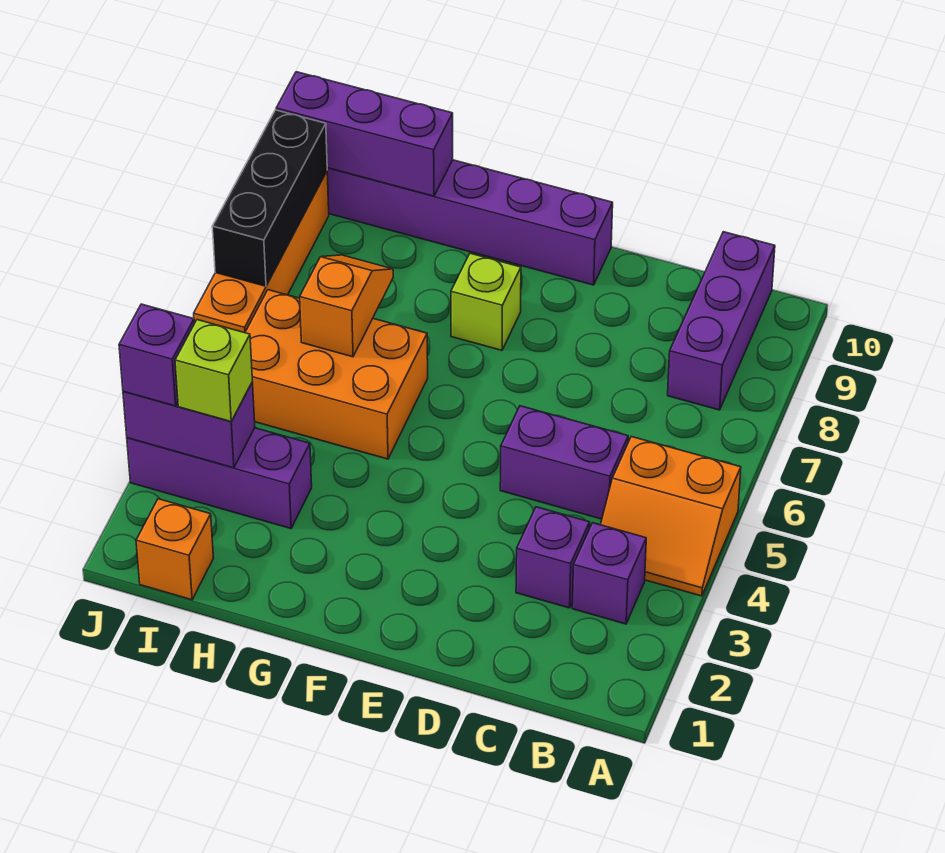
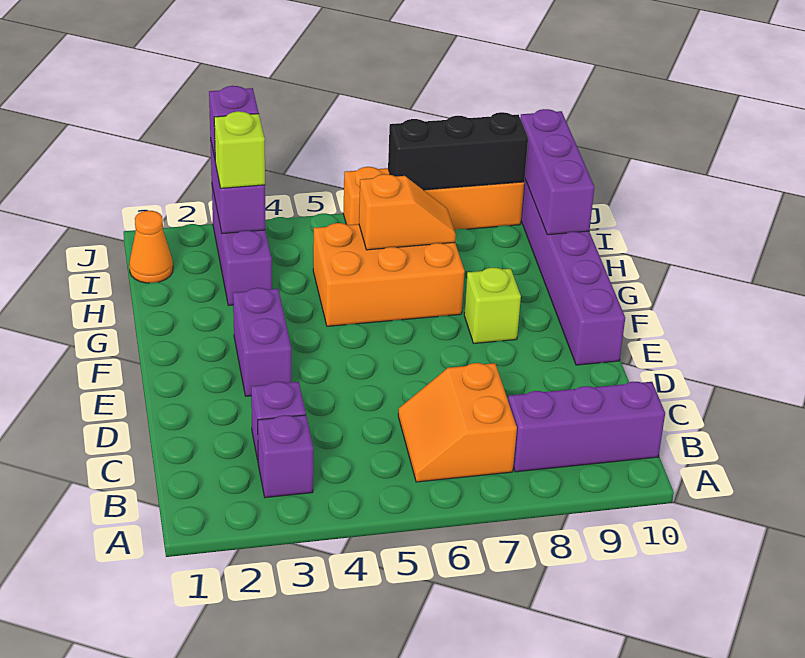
orange slope A4:B5 level 1 top 5 -> orange slope B6:C7 level 1 top 7
purple brick C5:D5 level 1 -> purple brick E3:F3 level 1
orange brick G5:I6 level 1 -> orange brick G5:H7 level 1
orange brick I1 level 1 -> orange cone I1 level 1

